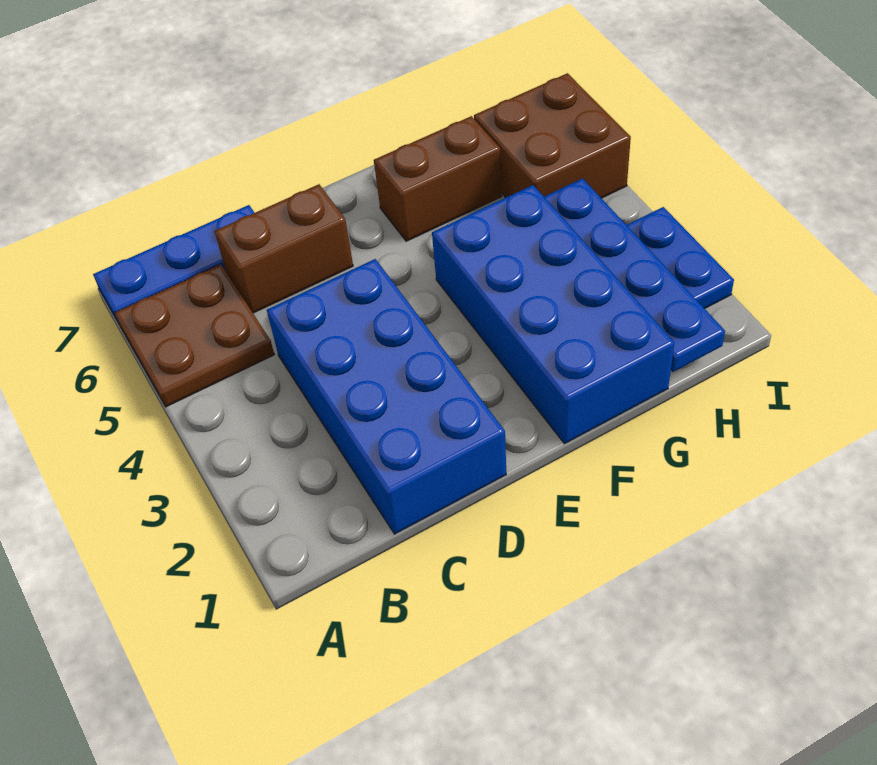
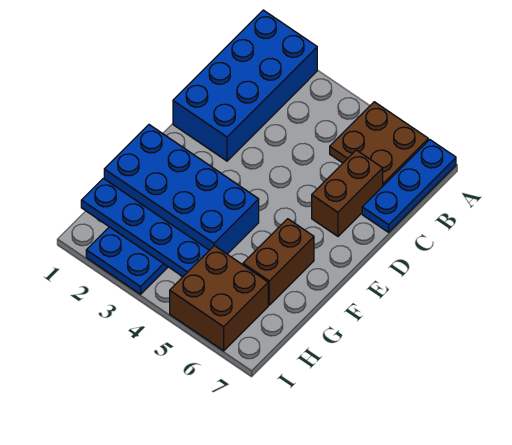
blue brick C1:D4 level 1 -> blue brick A1:D2 level 1

